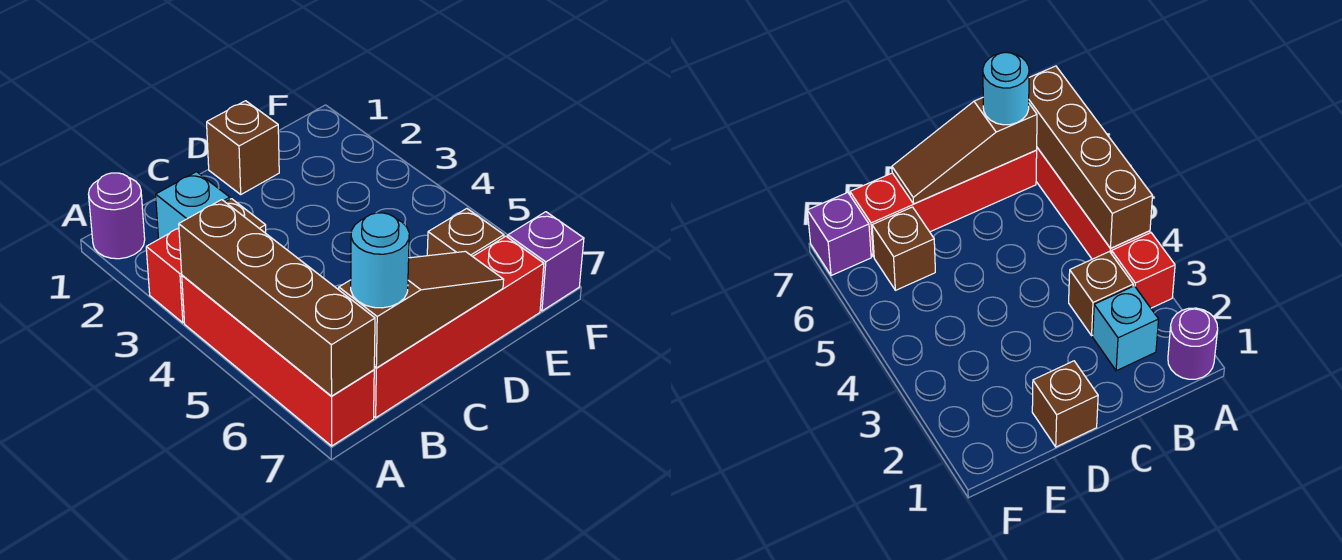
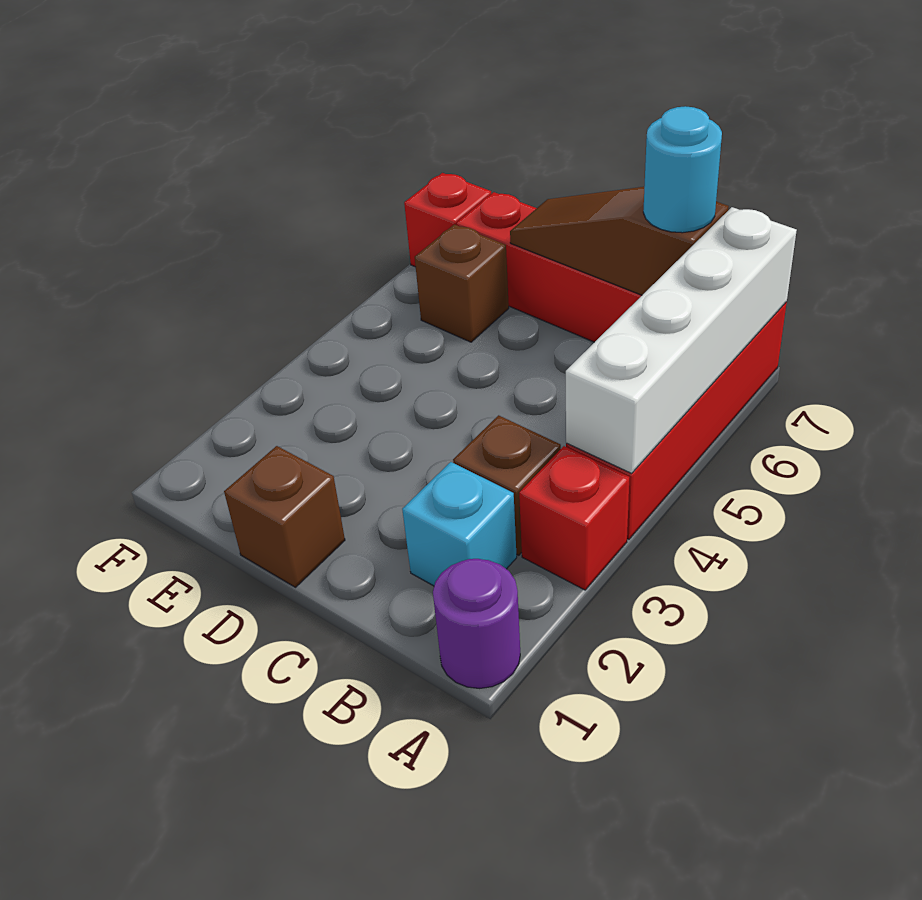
brown brick A4:A7 level 2 -> white brick A4:A7 level 2
purple brick F7 level 1 -> red brick F7 level 1

